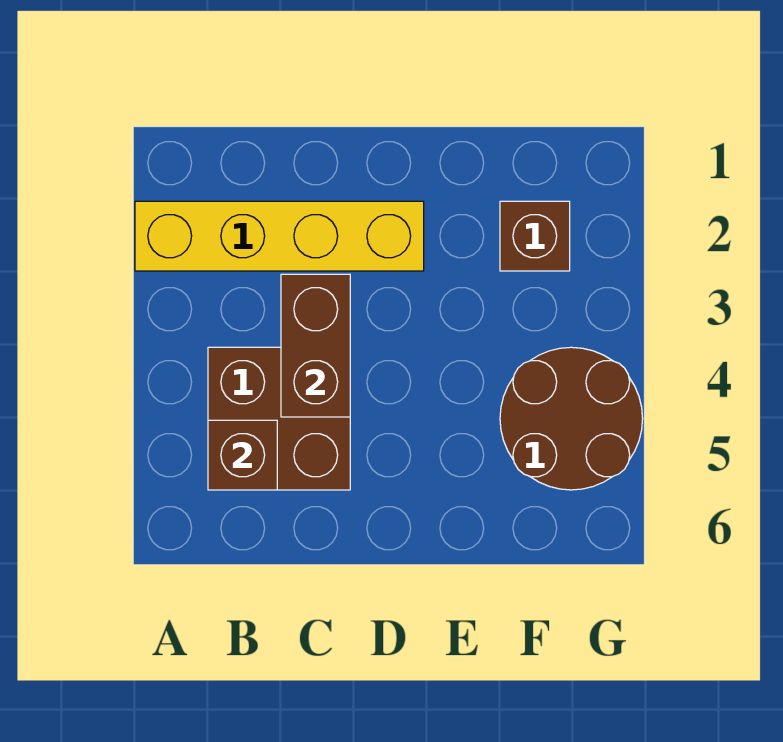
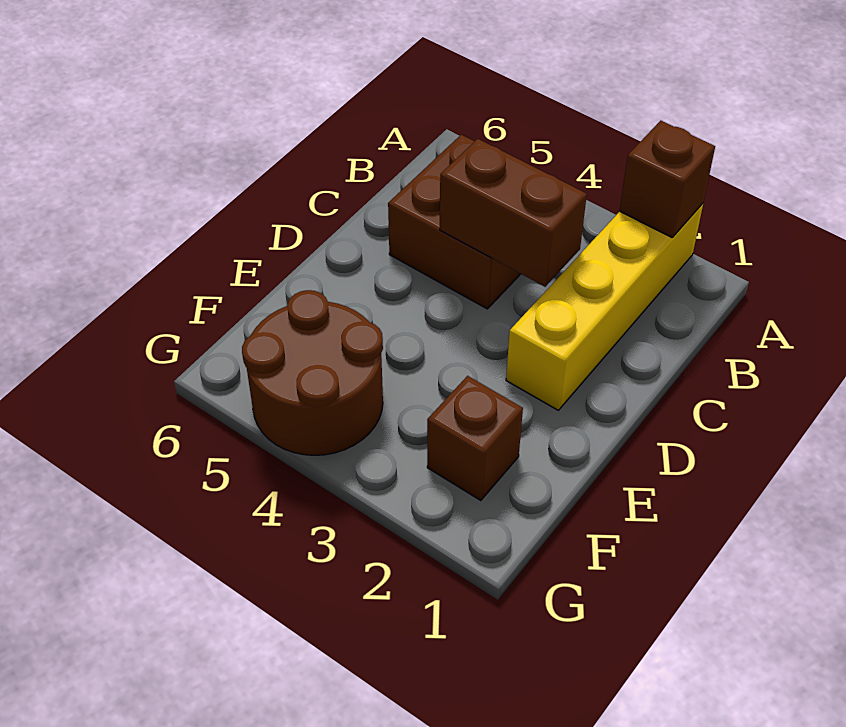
brown brick B5 level 2 -> brown brick A2 level 2

